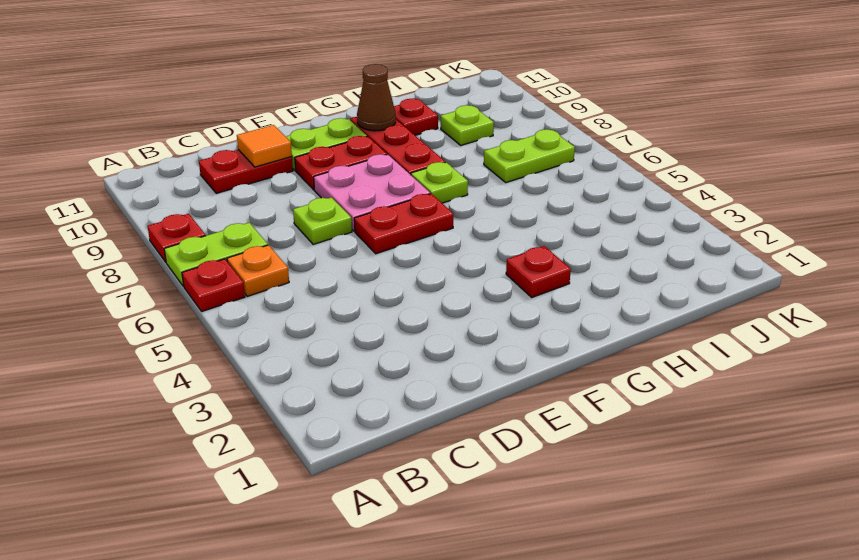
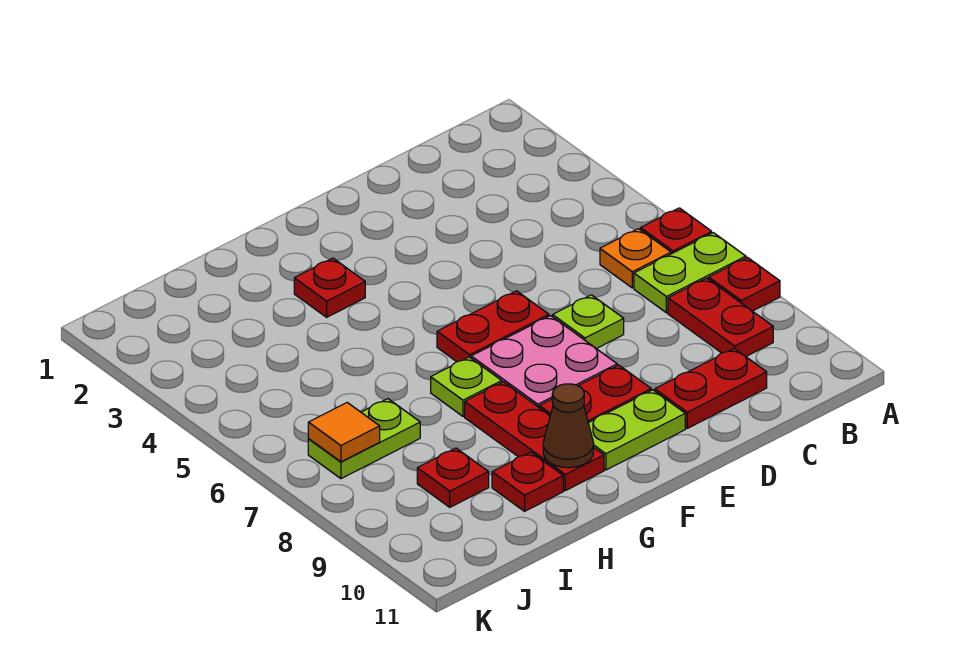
none -> red plate B8:B9 level 1
orange tile D10 level 2 -> orange tile J7 level 2
lime plate I9 level 1 -> red plate I9 level 1

